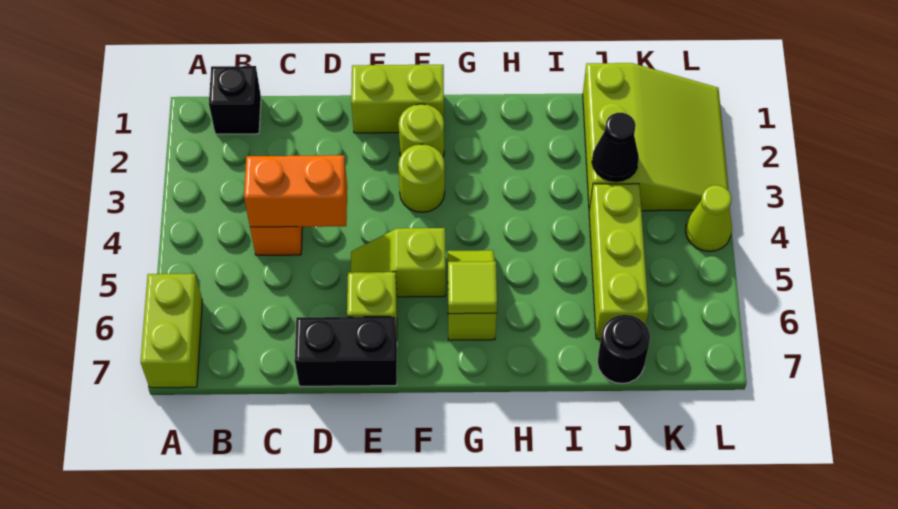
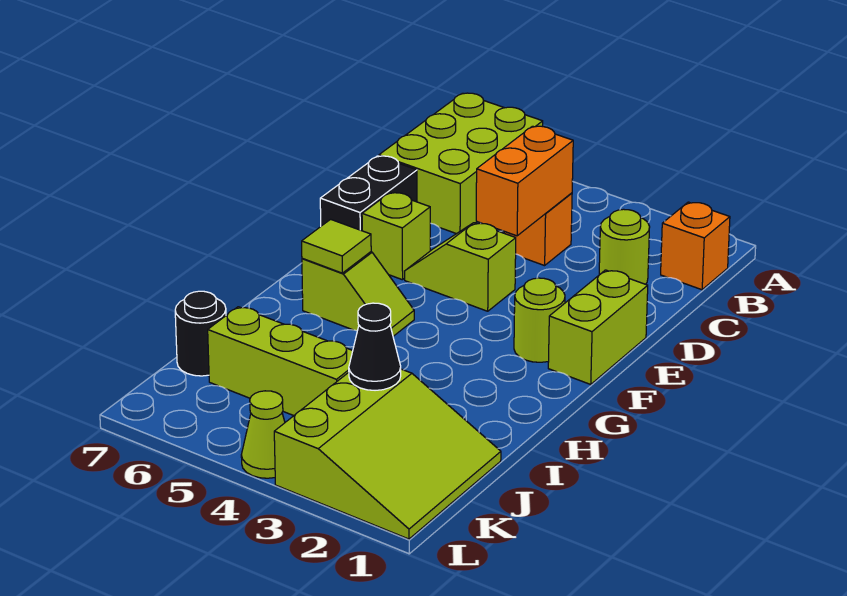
lime brick A6:A7 level 1 -> lime brick A6:C7 level 1
black brick B1 level 1 -> orange brick B1 level 1
lime slope E5:F5 level 1 top F -> lime slope E4:E5 level 1 top 4
lime round brick F3 level 1 -> lime round brick C2 level 1
lime slope J1:L3 level 1 top J -> lime slope J1:L3 level 1 top 3

